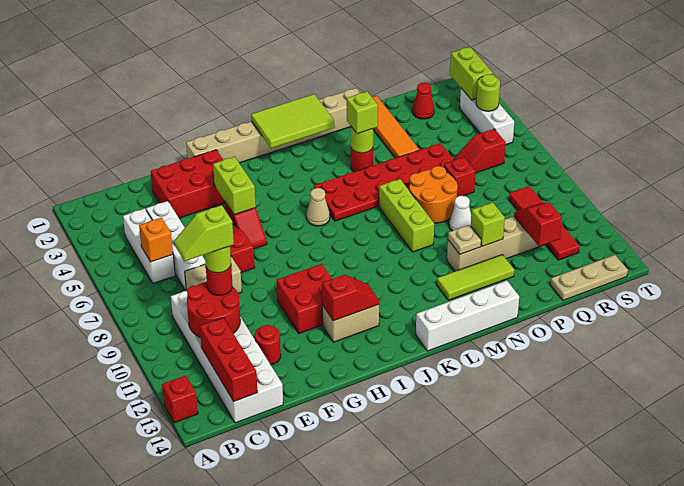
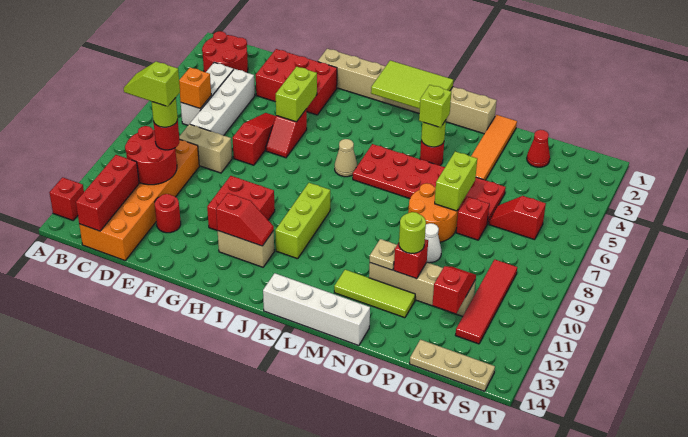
none -> red round brick B2:C3 level 1
white brick C9:D14 level 1 -> orange brick C9:D14 level 1
lime brick M7:M9 level 1 -> lime brick J9:J11 level 1
lime brick O11 level 2 -> red brick O11 level 2
lime brick S2:S3 level 2 -> lime brick O6:O7 level 2
white brick S3:S5 level 1 -> none
lime round brick S4 level 2 -> lime round brick O11 level 3

